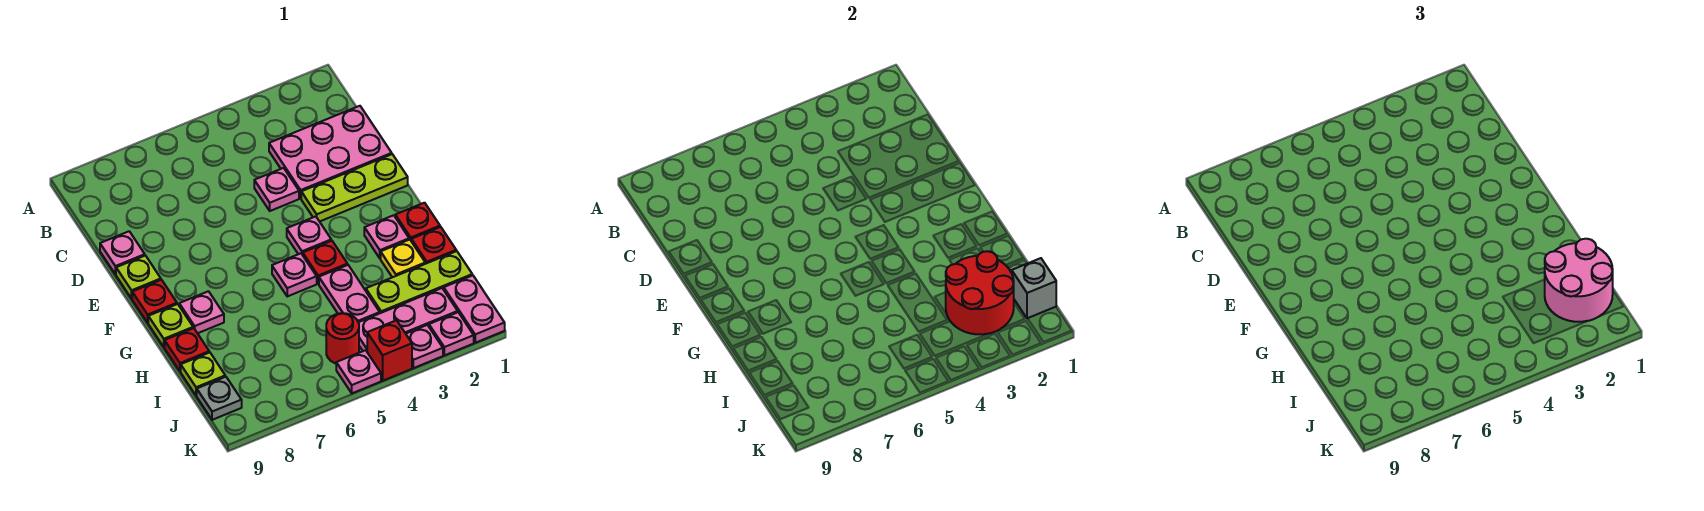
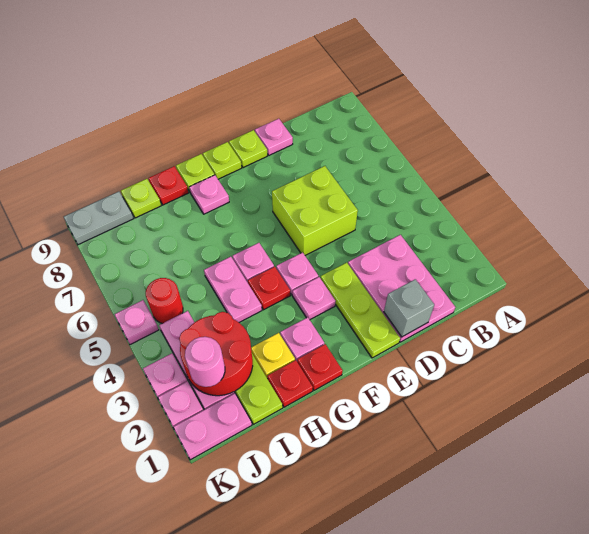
pink plate D4 level 1 -> pink plate F3 level 1
none -> lime brick D5:E6 level 1
red plate F9 level 1 -> lime plate F9 level 1
pink plate H4:I4 level 1 -> pink plate H4:H5 level 1
pink round brick I1:J2 level 3 -> pink round brick J2 level 3
grey brick J1 level 2 -> grey brick D1 level 2
grey plate J9 level 1 -> grey plate J9:K9 level 1
red brick K4 level 1 -> none

